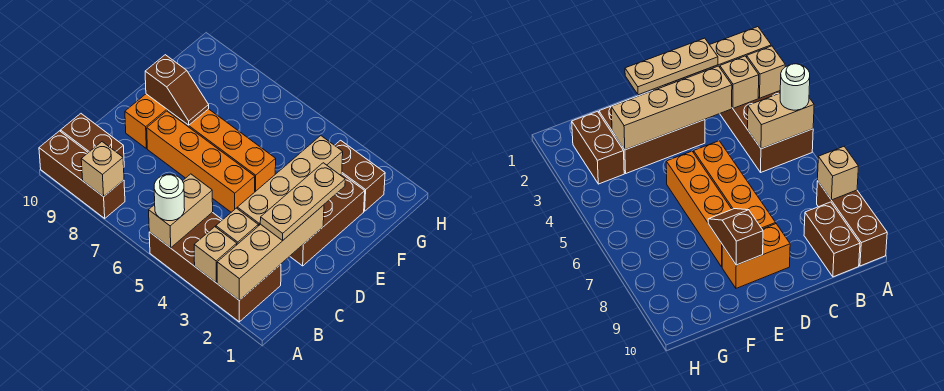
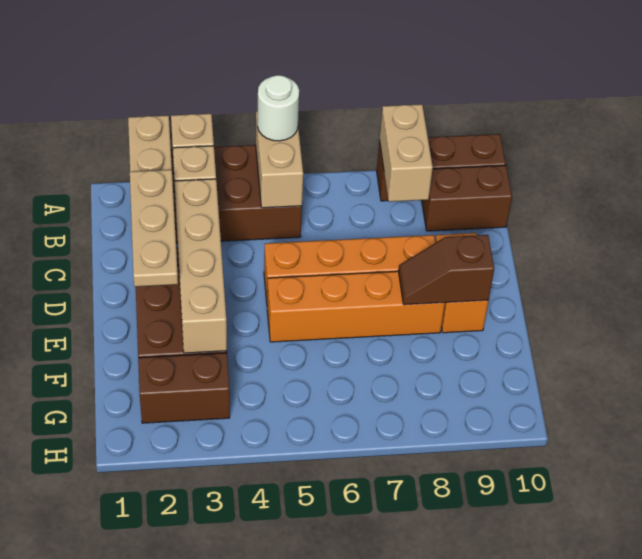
tan brick A8 level 2 -> tan brick A8:B8 level 2

